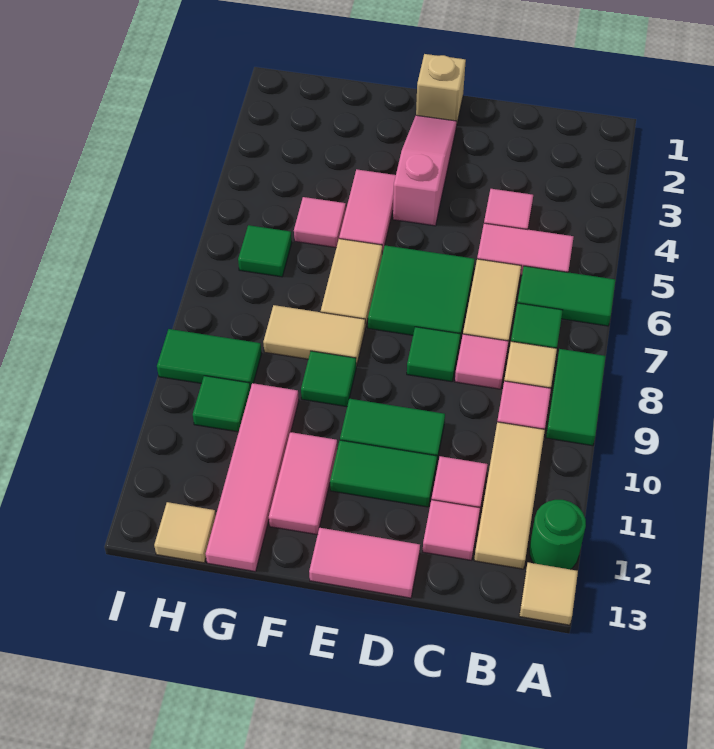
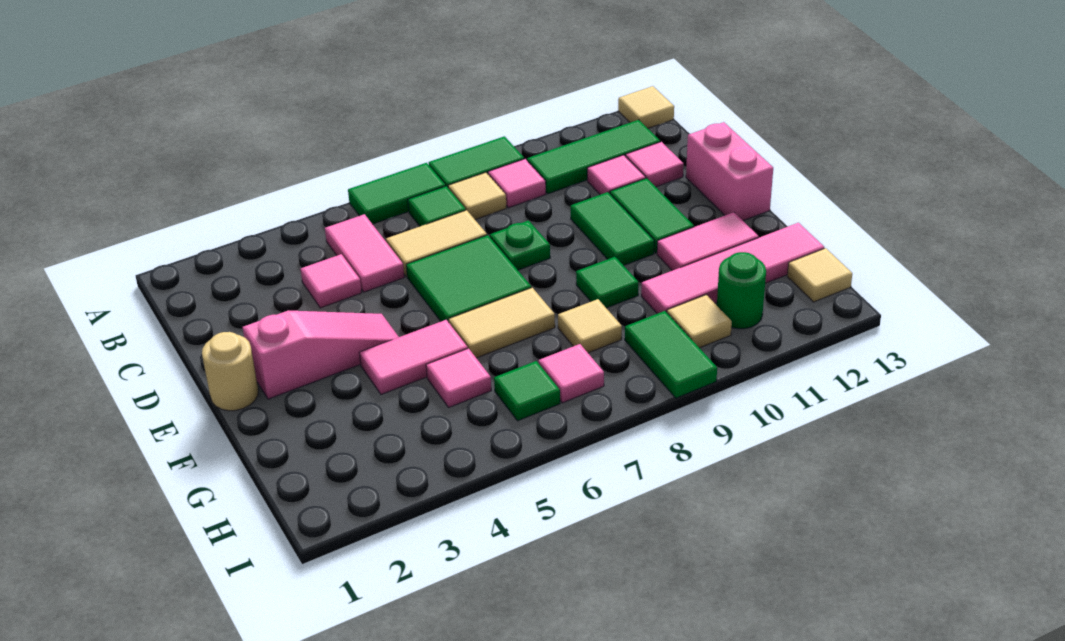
green tile A6:B6 level 1 -> green tile A6:A7 level 1
green round brick A12 level 1 -> green round brick H11 level 1
tan tile B10:B12 level 1 -> green tile B10:B12 level 1
pink tile C8 level 1 -> pink tile H7 level 1
green tile D8 level 1 -> green plate D8 level 1
pink tile D13:E13 level 1 -> pink brick D13:E13 level 1
tan brick E1 level 1 -> tan round brick E1 level 1
pink slope E2:E4 level 1 top 4 -> pink slope E2:E4 level 1 top 2
tan tile F8:G8 level 1 -> tan tile G8 level 1
green tile H10 level 1 -> tan tile H10 level 1

